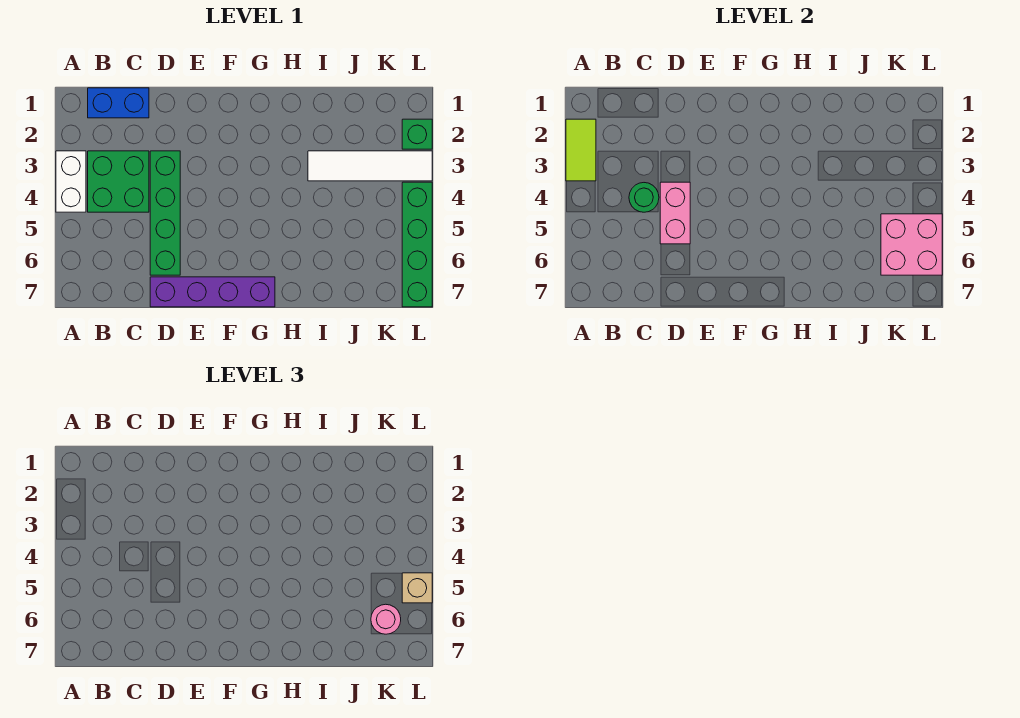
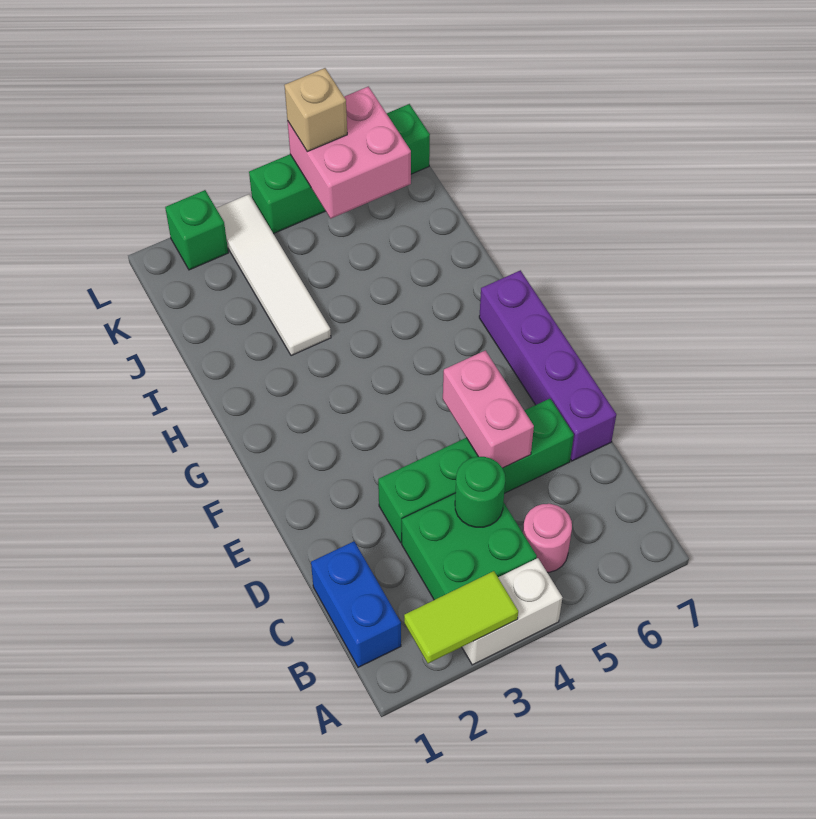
pink brick D4:D5 level 2 -> pink brick D5:E5 level 2
pink round brick K6 level 3 -> pink round brick B5 level 1

